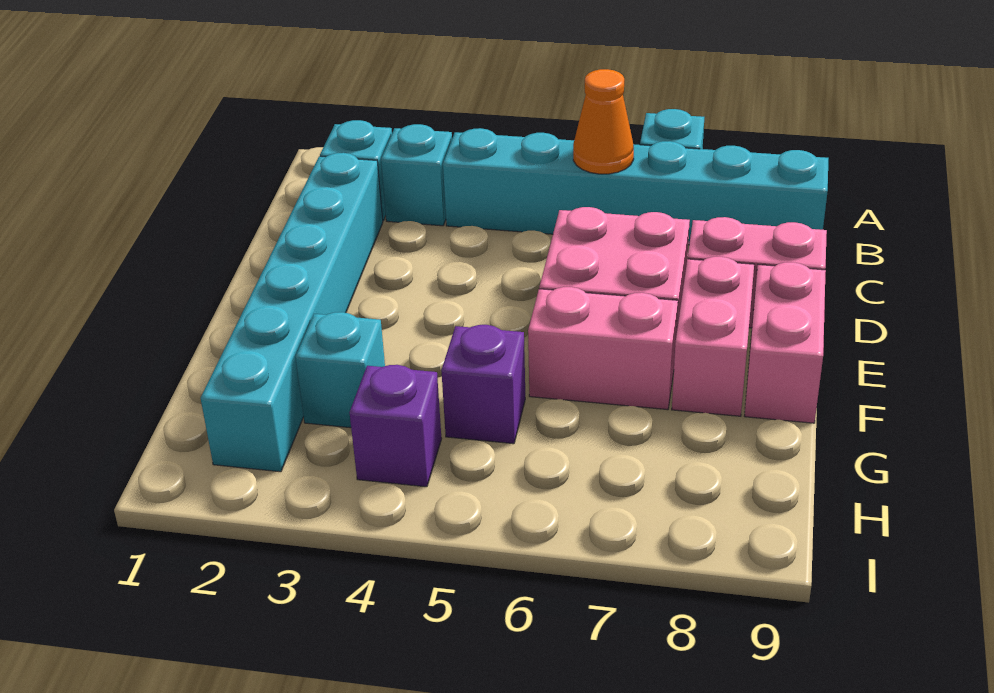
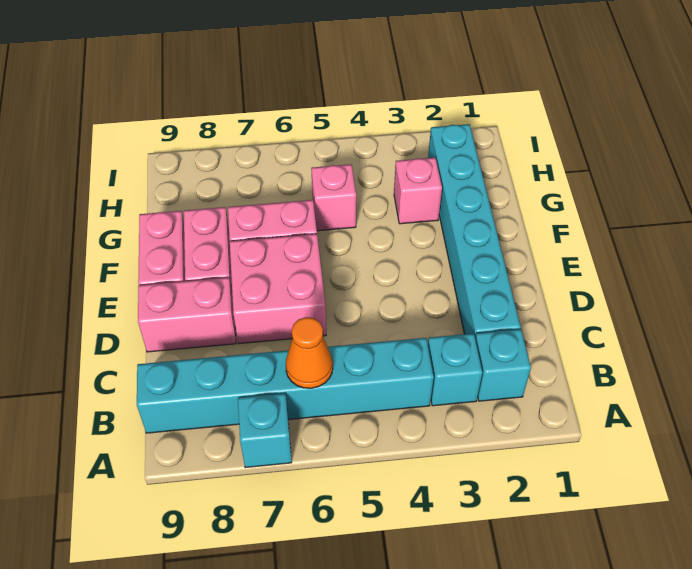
cyan brick G3 level 1 -> pink brick G3 level 1
purple brick G5 level 1 -> pink brick G5 level 1
purple brick H4 level 1 -> none

